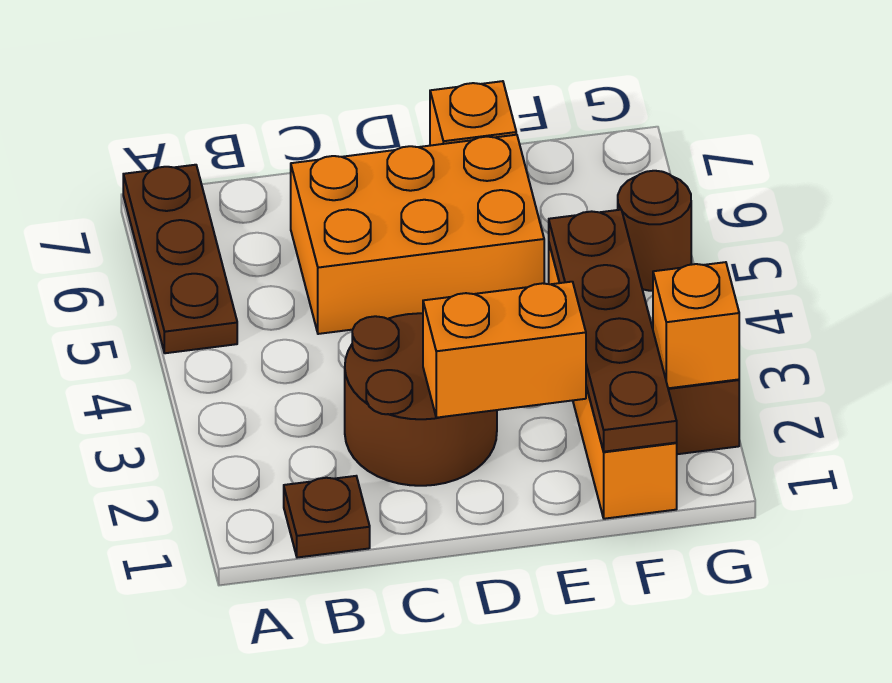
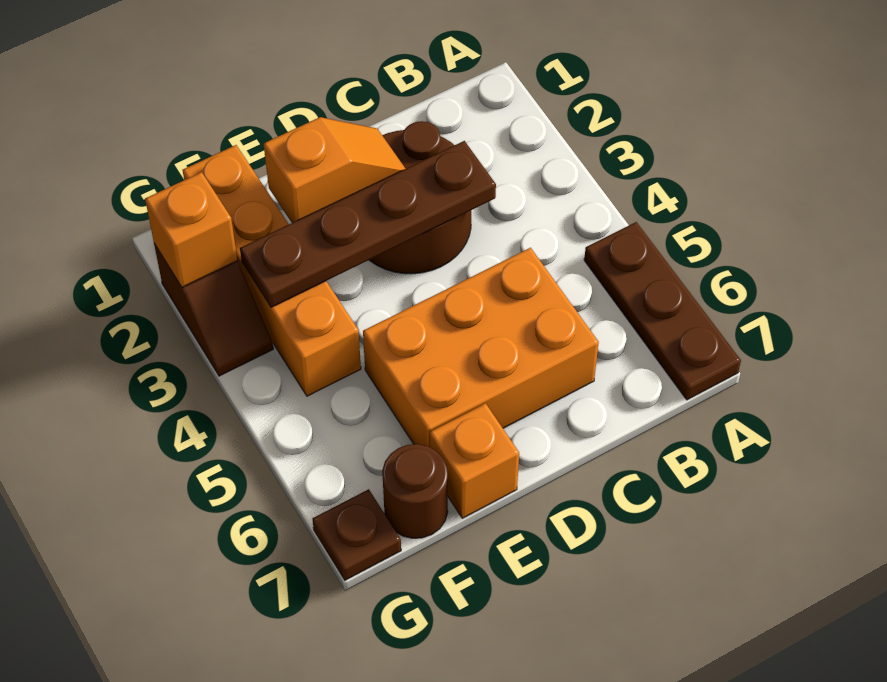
brown plate B1 level 1 -> brown plate G7 level 1
orange brick D2:E2 level 2 -> orange slope D2:E2 level 2 top E
brown plate F1:F4 level 2 -> brown plate C3:F3 level 2
brown round brick G5 level 1 -> brown round brick F7 level 1

